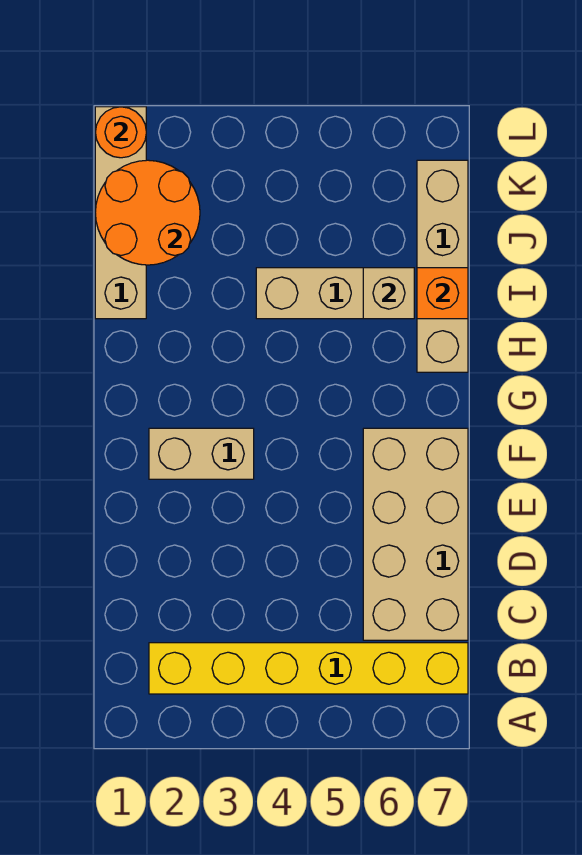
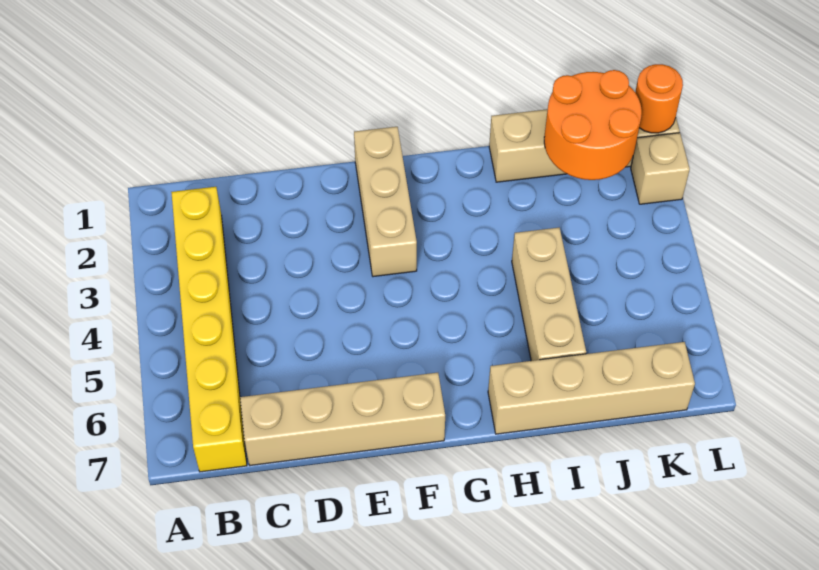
tan brick C6:F7 level 1 -> tan brick C7:F7 level 1
tan brick F2:F3 level 1 -> tan brick F1:F3 level 1
tan brick I6 level 2 -> tan brick L2 level 1
orange brick I7 level 2 -> none

